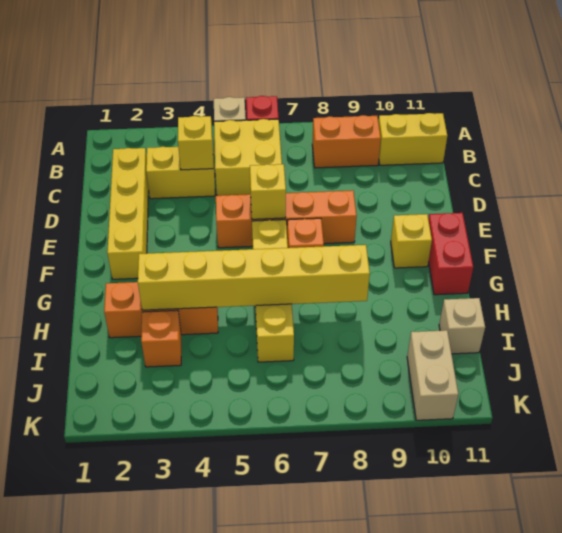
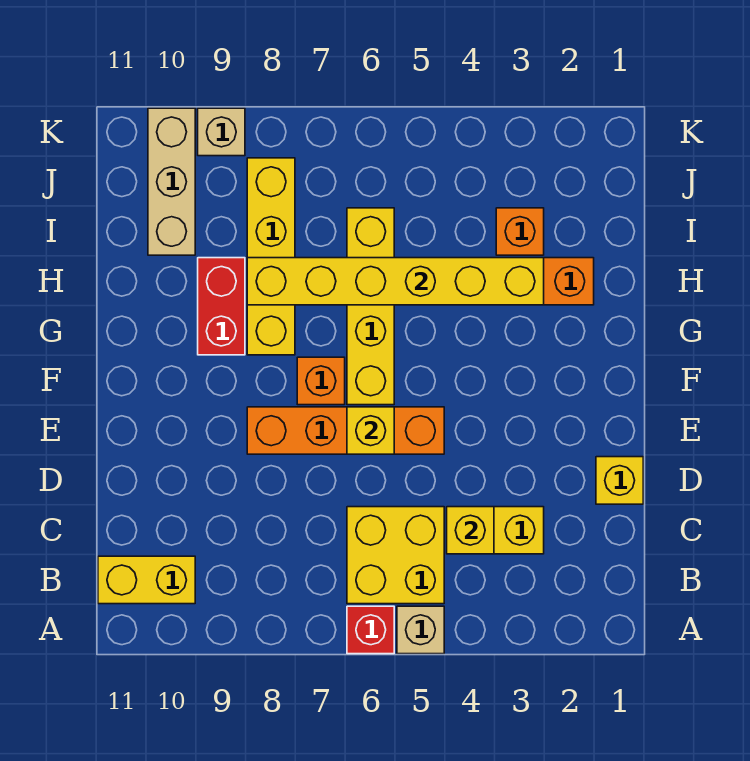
orange brick B8:B9 level 1 -> none
yellow brick C2:F2 level 1 -> yellow brick G8:J8 level 1
yellow brick F10 level 1 -> yellow brick D1 level 1
red brick F11:G11 level 1 -> red brick G9:H9 level 1
tan brick I11 level 1 -> tan brick K9 level 1
tan brick J10:K10 level 1 -> tan brick I10:K10 level 1

